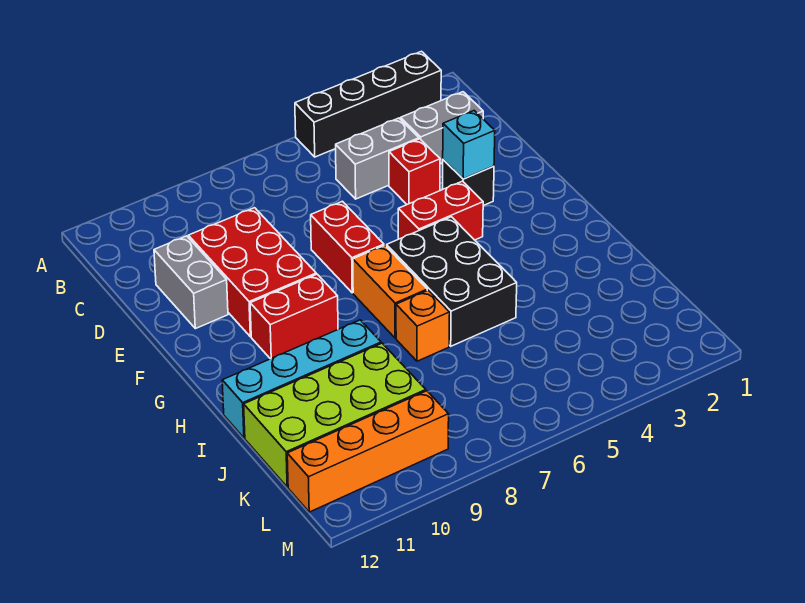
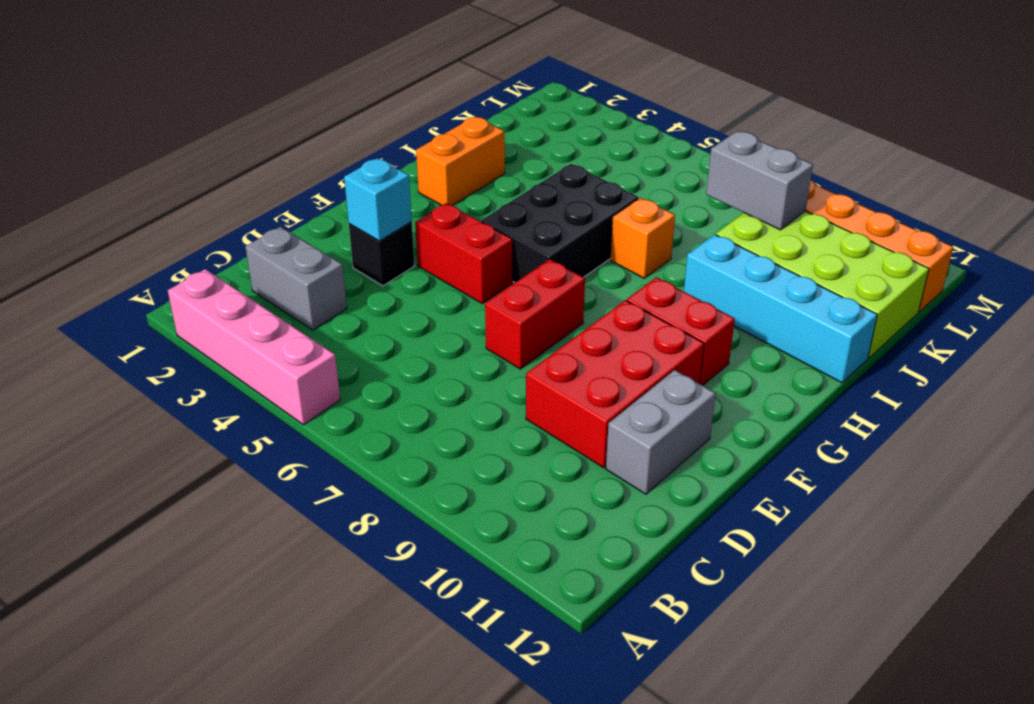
black brick A2:A5 level 1 -> pink brick A2:A5 level 1
grey brick C4:C5 level 1 -> grey brick K8:K9 level 2
red brick D4 level 1 -> none
orange brick G7:H7 level 1 -> orange brick H2:I2 level 1

